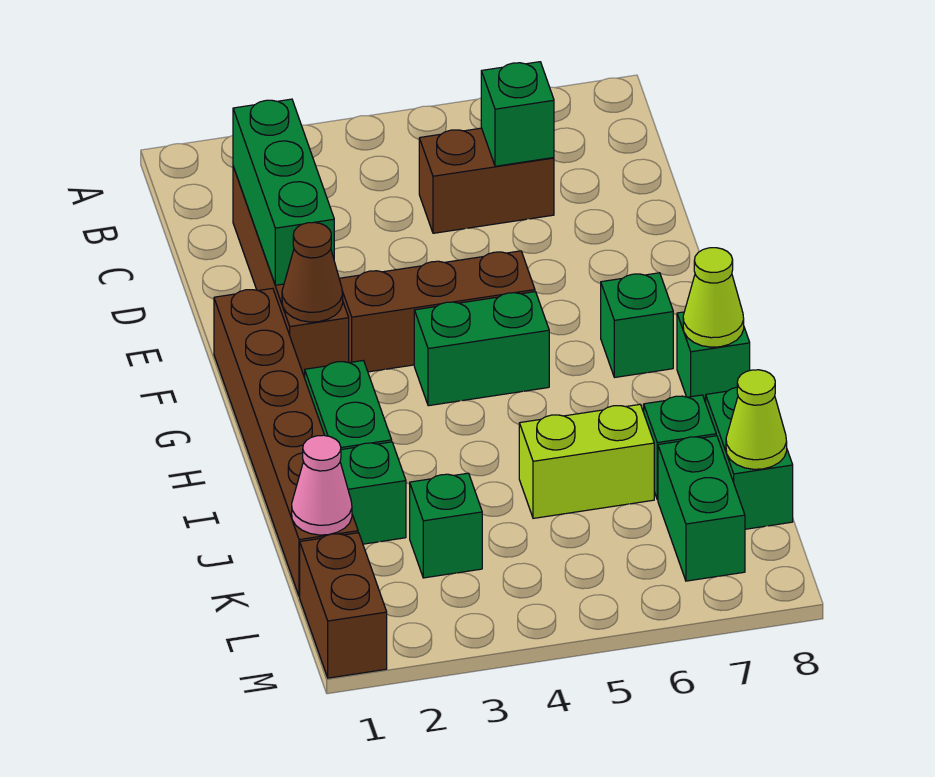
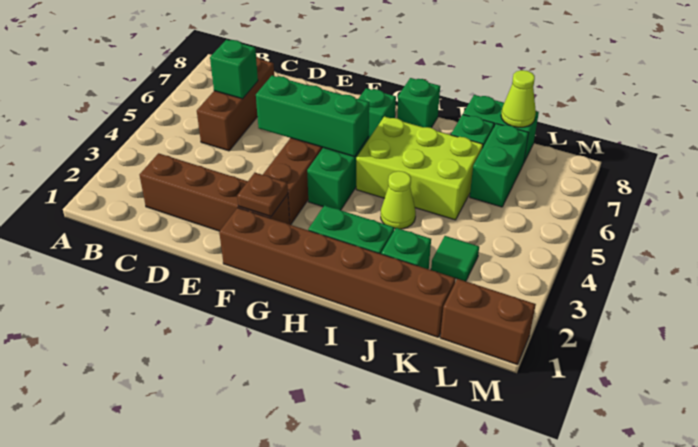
green brick C2:E2 level 2 -> green brick E5:G5 level 2
brown brick C5:C6 level 1 -> brown brick C5:C7 level 1
brown cone F2 level 2 -> brown plate F2 level 2
lime cone H8 level 2 -> lime cone I4 level 1
lime brick J5:J6 level 1 -> lime brick H5:J6 level 1
pink cone K1 level 2 -> none
green brick K3 level 1 -> green tile K3 level 1
green brick K7:L7 level 1 -> green brick K6:K7 level 1

